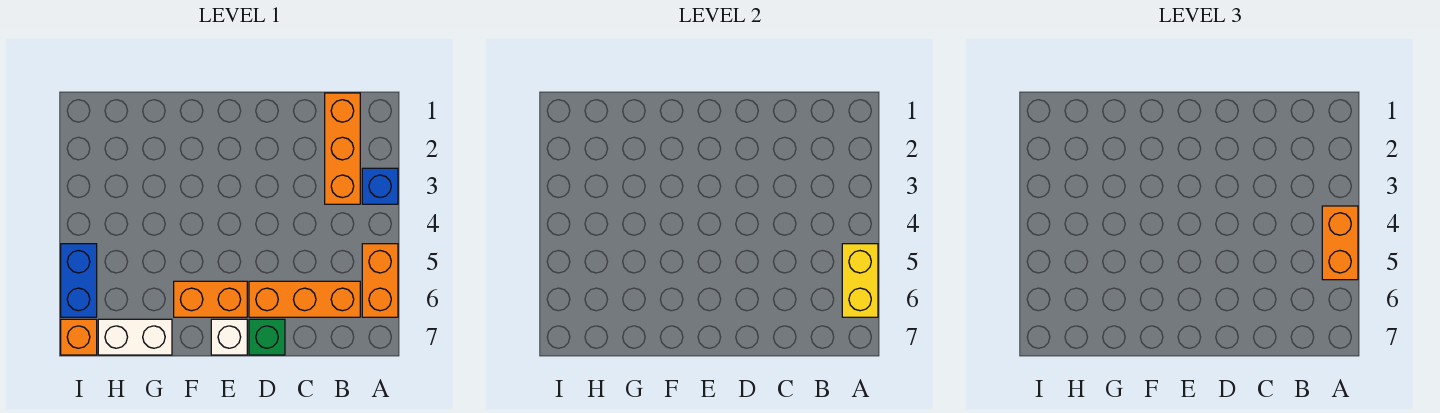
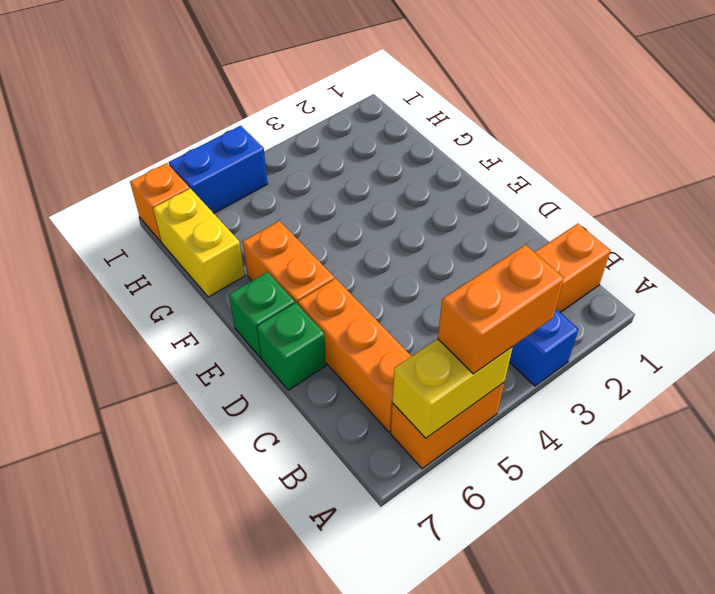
white brick E7 level 1 -> green brick E7 level 1
white brick G7:H7 level 1 -> yellow brick G7:H7 level 1

